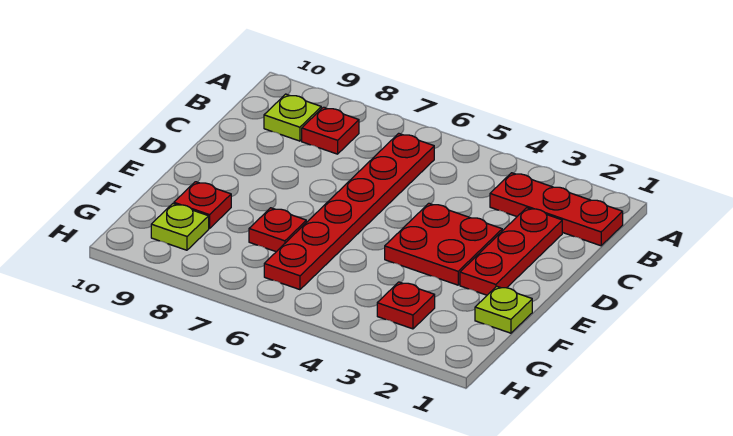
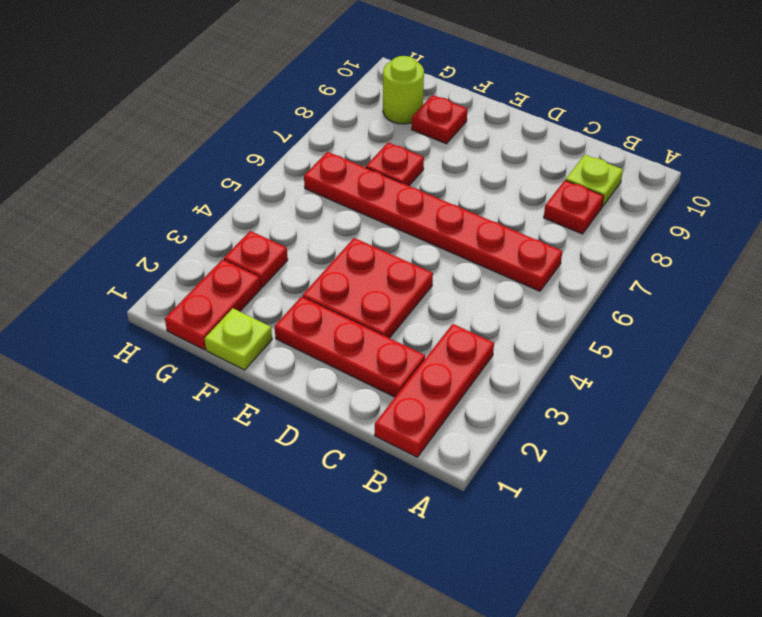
none -> red plate G1:G2 level 1
lime plate G9 level 1 -> lime round brick G9 level 1

